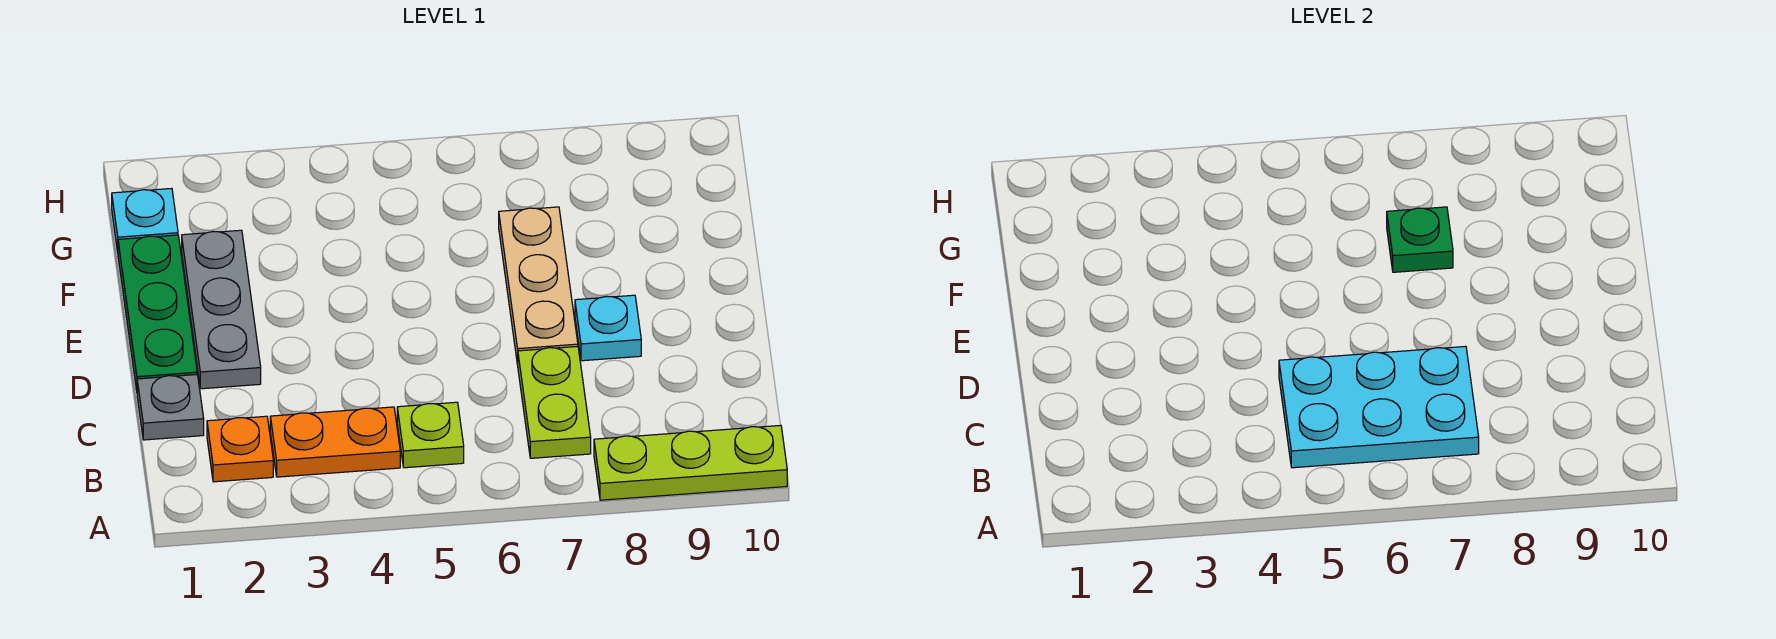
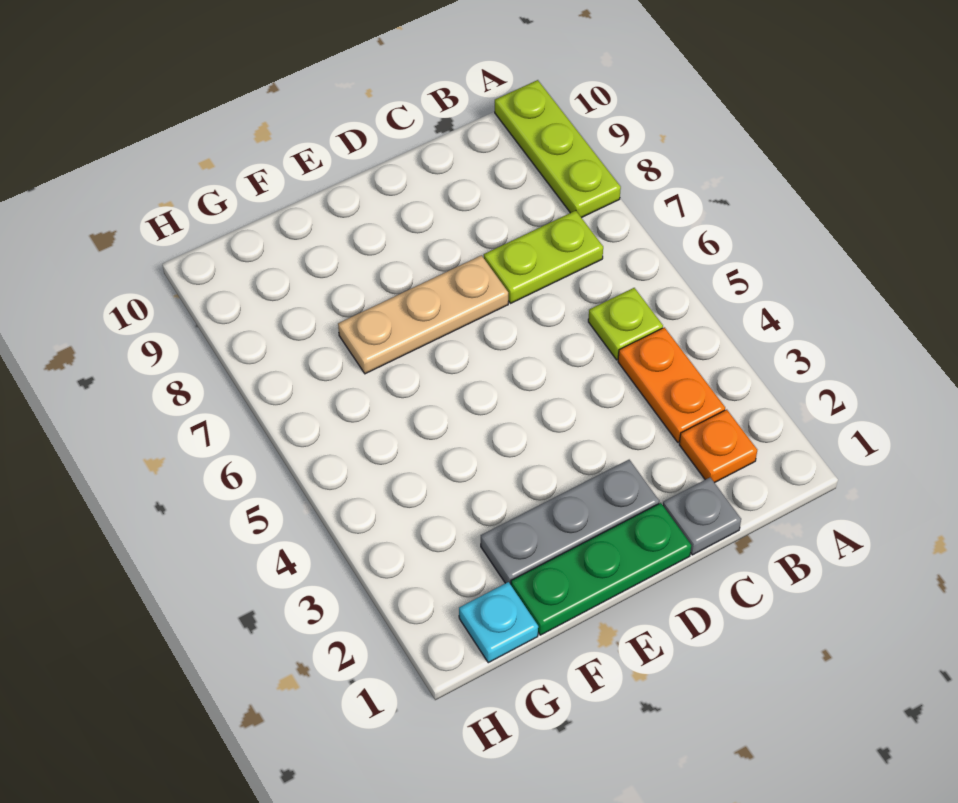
cyan plate B5:C7 level 2 -> none
cyan plate D8 level 1 -> none
green plate F7 level 2 -> none

